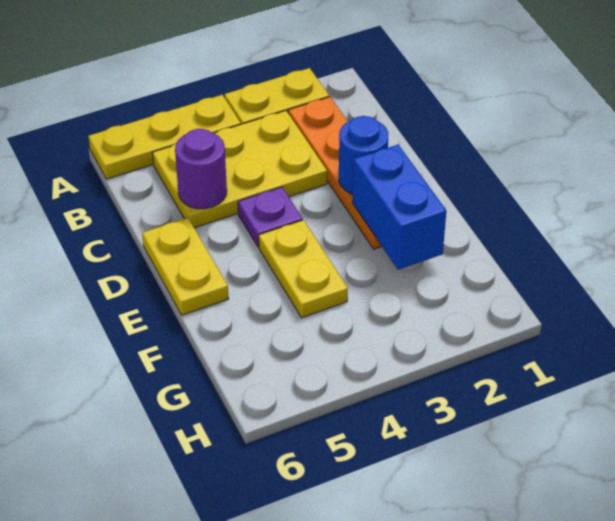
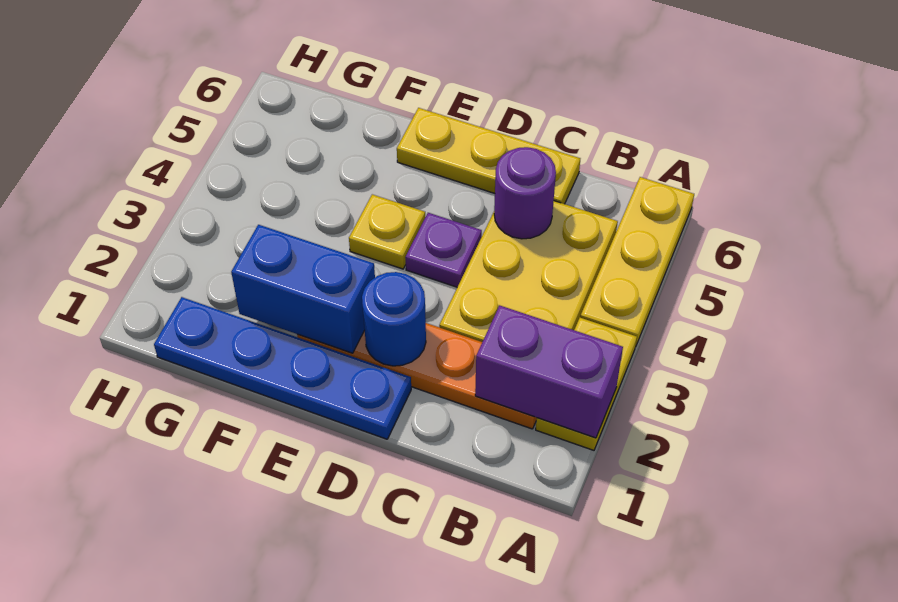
none -> purple brick A2:B2 level 2
none -> blue plate D1:G1 level 1
yellow plate D6:E6 level 1 -> yellow plate C6:E6 level 1
yellow plate E4:F4 level 1 -> yellow plate E4 level 1

